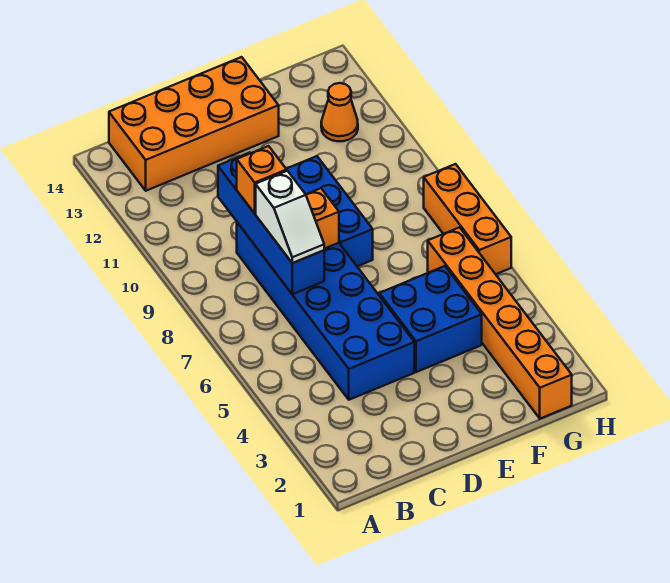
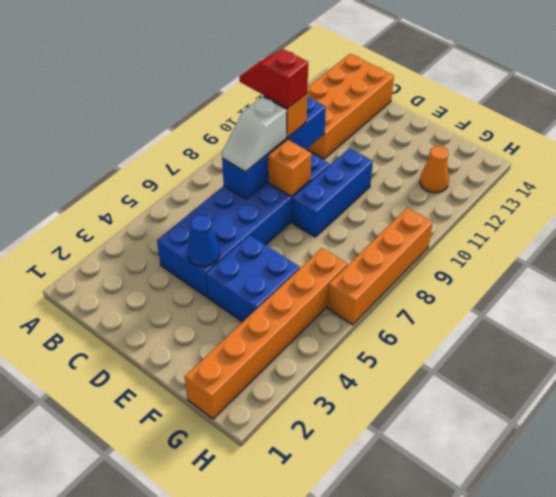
none -> red slope B9:C9 level 4 top C
orange brick B13:E14 level 1 -> orange brick B11:C14 level 1
none -> blue cone D4 level 2
orange brick H6:H8 level 1 -> orange brick H6:H9 level 1

